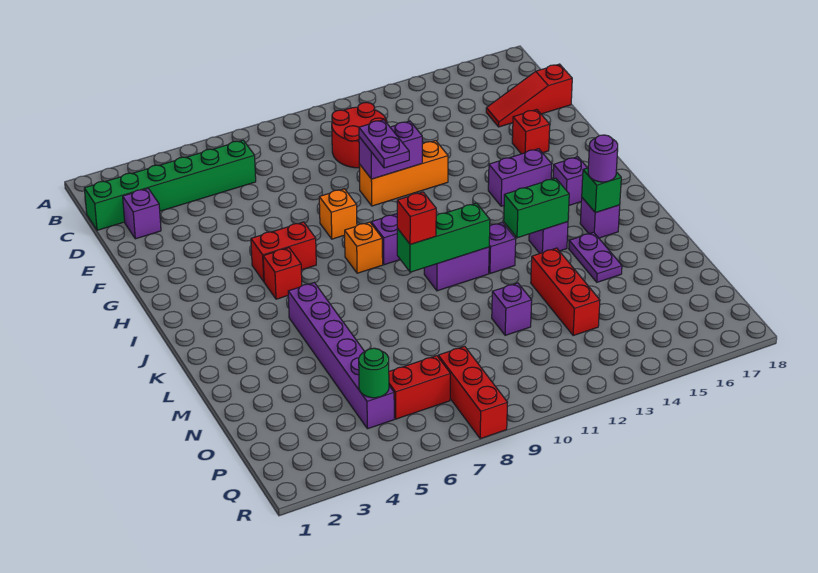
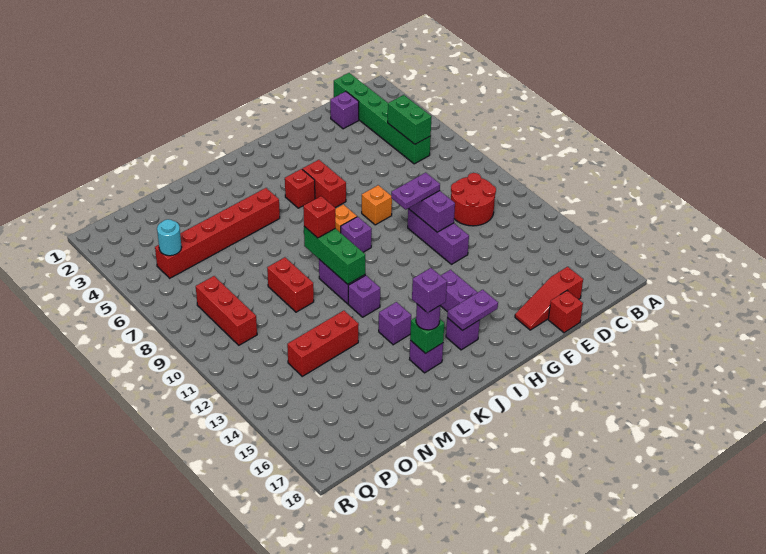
red slope D16:D18 level 1 top 18 -> red slope D17:F17 level 1 top D
orange brick F10:F12 level 1 -> purple brick F10:F12 level 1
red brick F16 level 1 -> red brick E18 level 1
purple brick K5:P5 level 1 -> red brick K5:P5 level 1
green brick K13:K14 level 2 -> green brick C5:C6 level 2
purple plate L15:M15 level 1 -> purple plate H16:I16 level 2
purple brick N11 level 1 -> purple brick K16 level 4
green round brick P5 level 2 -> cyan round brick P5 level 2
red brick P6:P7 level 1 -> red brick M9:M10 level 1
red brick P8:R8 level 1 -> red brick P8:P10 level 1

